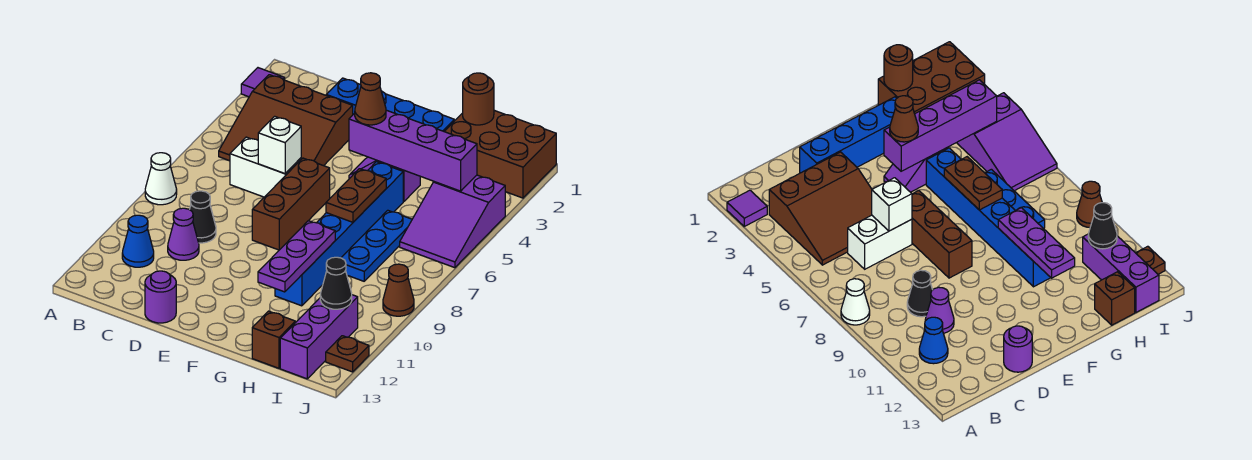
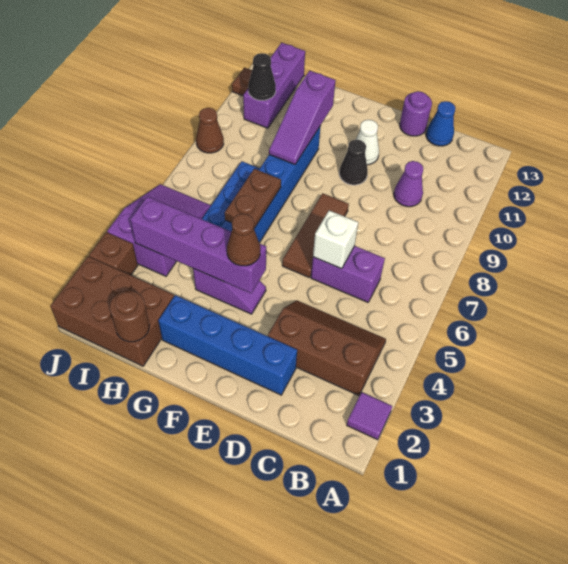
white cone A8 level 1 -> white cone E11 level 1
brown slope B3:D5 level 1 top 3 -> brown slope B3:D4 level 1 top 3
blue cone B11 level 1 -> blue cone C13 level 1
white brick C6:D6 level 1 -> purple brick C6:D6 level 1
black cone C9 level 1 -> black cone E10 level 1
brown brick E6:E8 level 1 -> brown tile E6:E8 level 1
purple plate G9:G11 level 2 -> purple slope G9:G11 level 2 top 11
brown brick H13 level 1 -> brown brick J3 level 1

